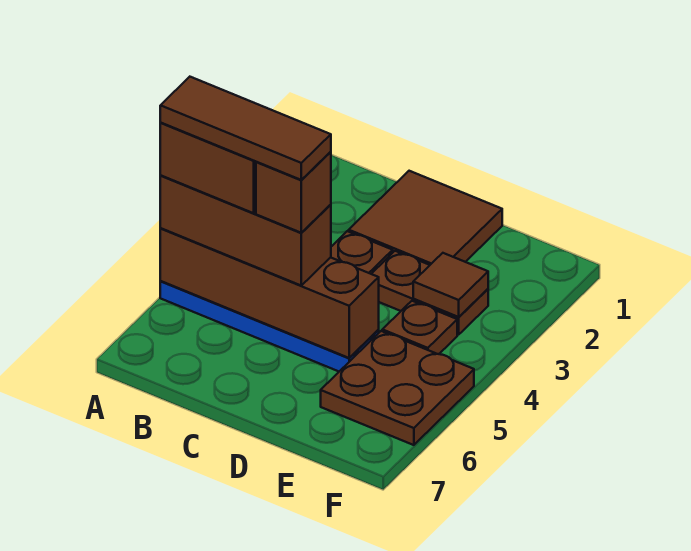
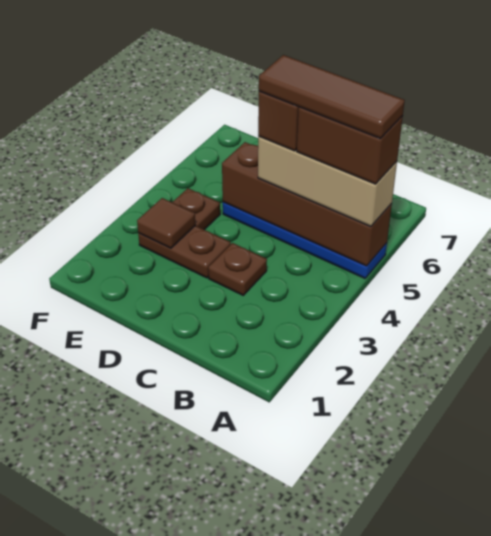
brown brick A5:C5 level 3 -> tan brick A5:C5 level 3
brown tile C1:D2 level 1 -> none
brown plate E5:F6 level 1 -> none

